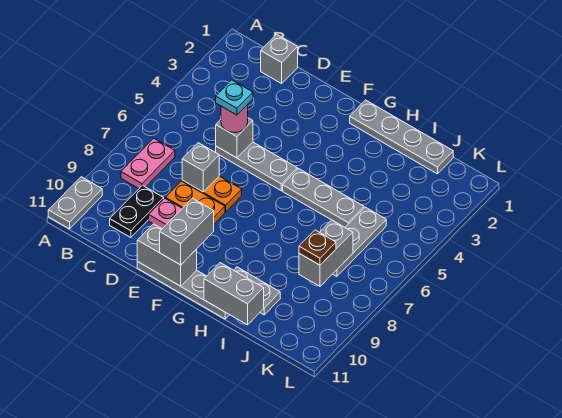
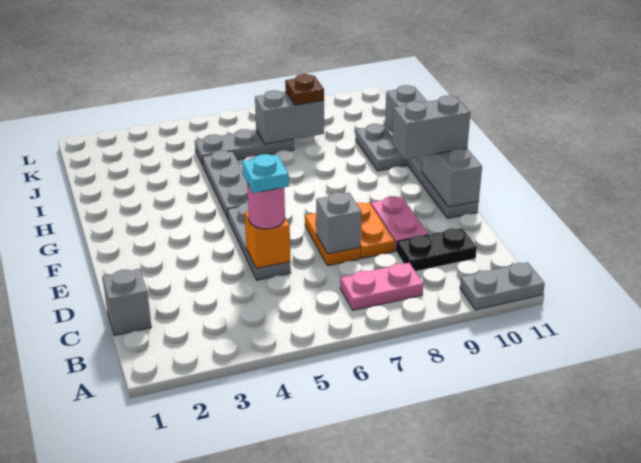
grey brick D5 level 2 -> orange brick D5 level 2
grey plate G1:J1 level 1 -> none

